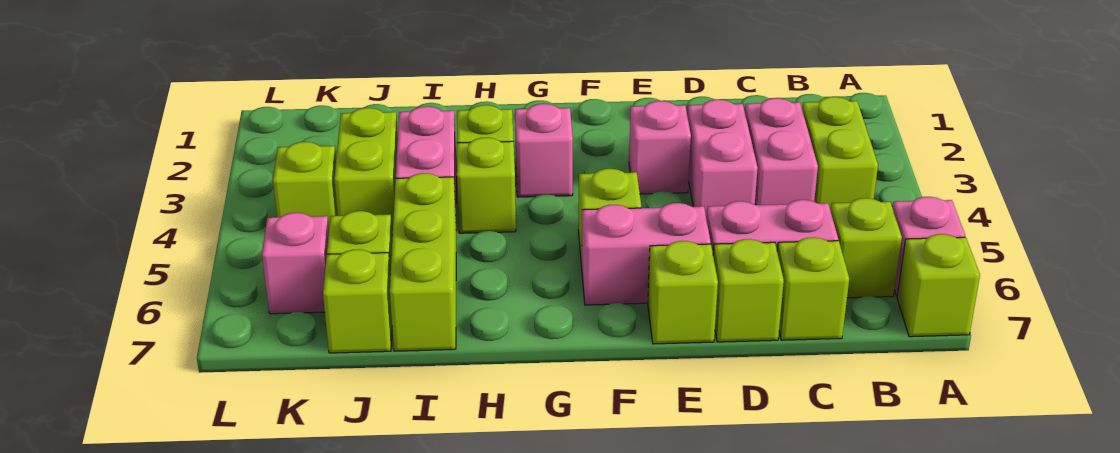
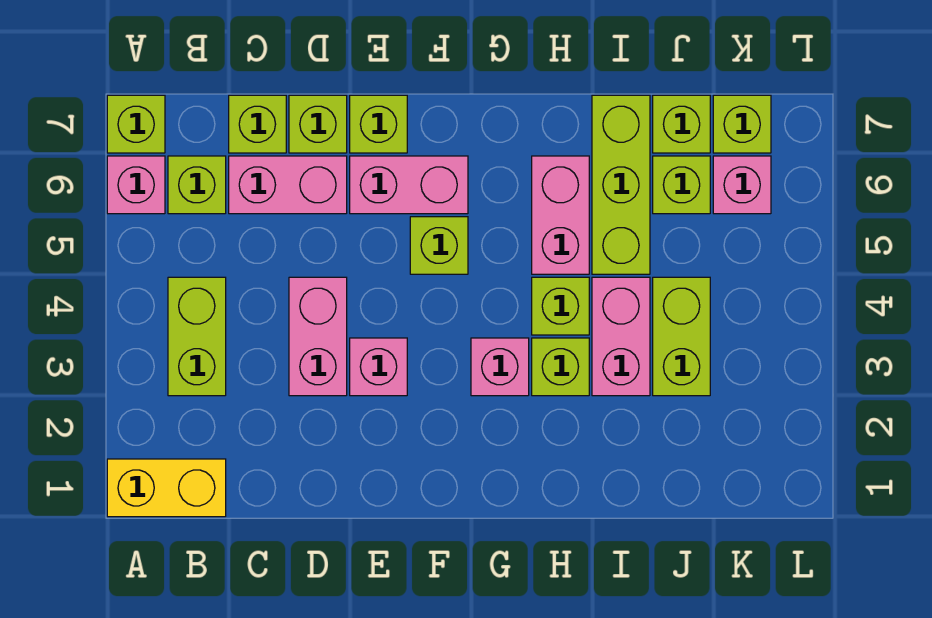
none -> yellow brick A1:B1 level 1
pink brick C3:C4 level 1 -> pink brick H5:H6 level 1
lime brick K4 level 1 -> lime brick K7 level 1

